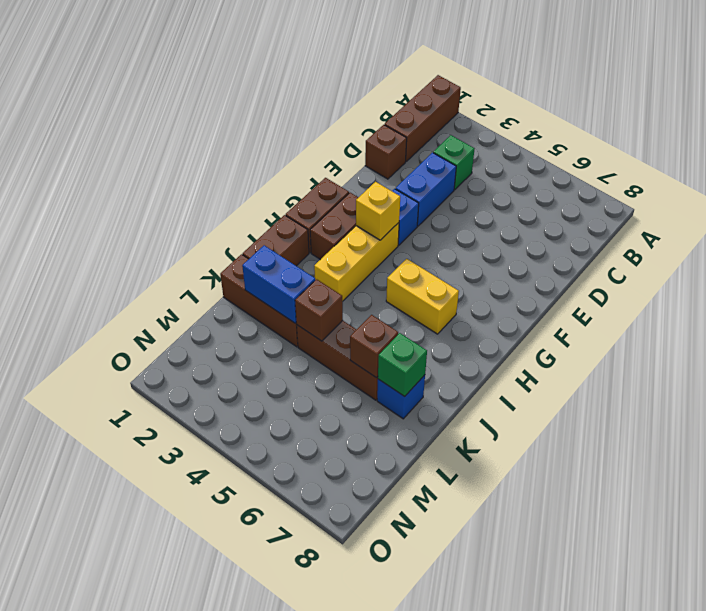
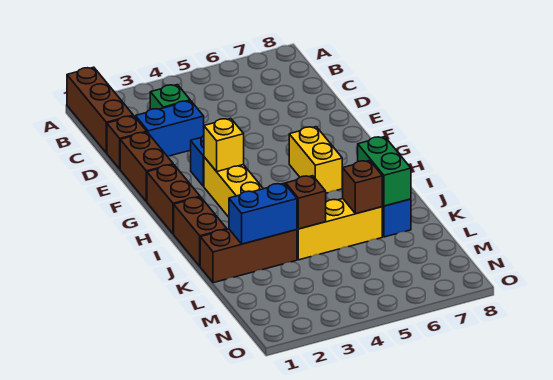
blue brick D3:E3 level 1 -> blue brick D2:D3 level 1
brown brick G2:H2 level 1 -> brown brick E1:F1 level 1
yellow brick H5:H6 level 1 -> yellow brick G6:H6 level 1
brown brick K4:K6 level 1 -> yellow brick K4:K6 level 1
green brick K7 level 2 -> green brick J7:K7 level 2

